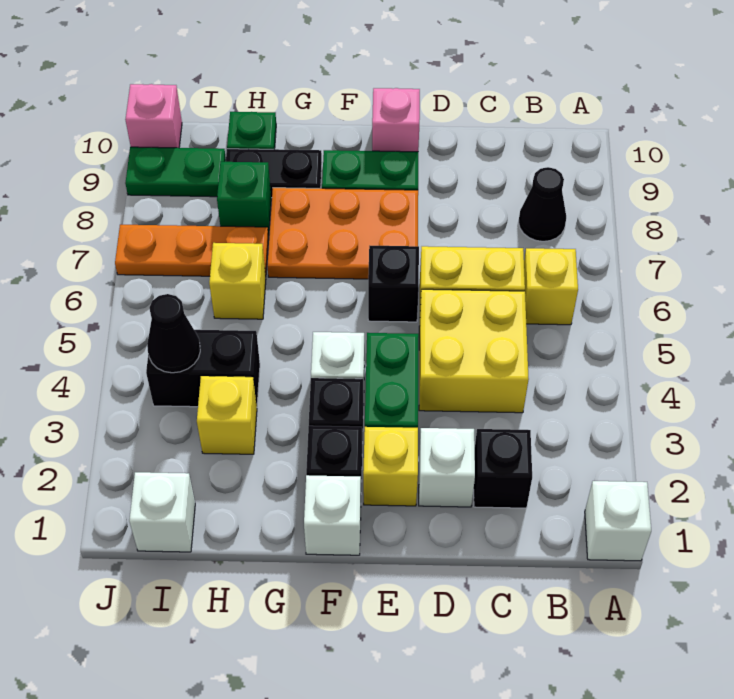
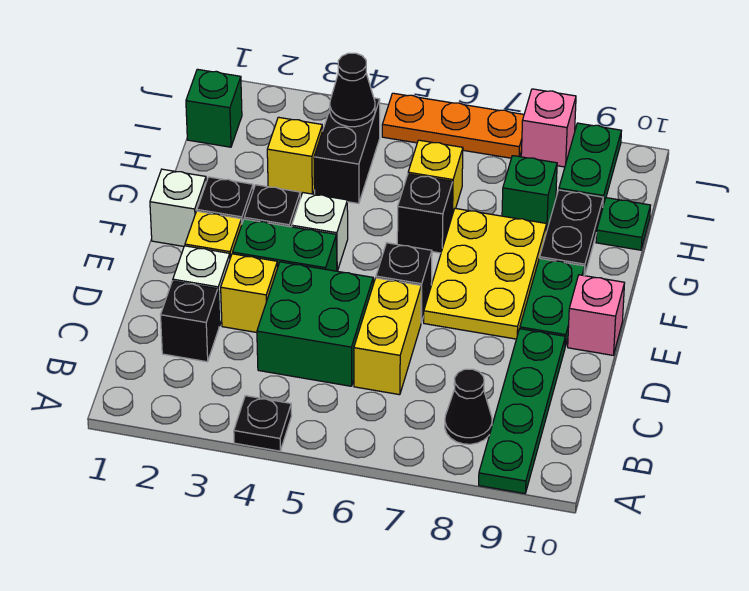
white brick A1 level 1 -> none
none -> black plate A4 level 1
none -> green plate A9:D9 level 1
yellow brick B6 level 1 -> yellow brick D3 level 1
yellow brick C4:D5 level 1 -> green brick C4:D5 level 1
orange plate E7:G8 level 1 -> yellow plate E7:G8 level 1
none -> black brick G6 level 1
orange plate H7:J7 level 1 -> orange plate J5:J7 level 1
white brick I1 level 1 -> green brick I1 level 1
pink brick J10 level 1 -> pink brick J8 level 1

